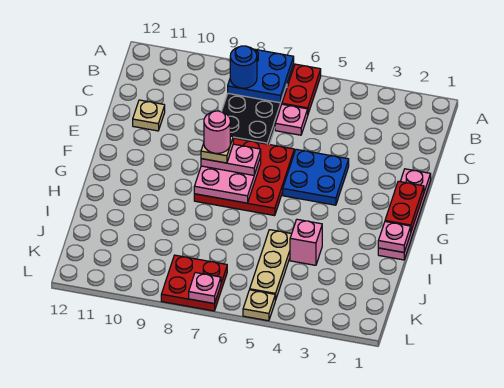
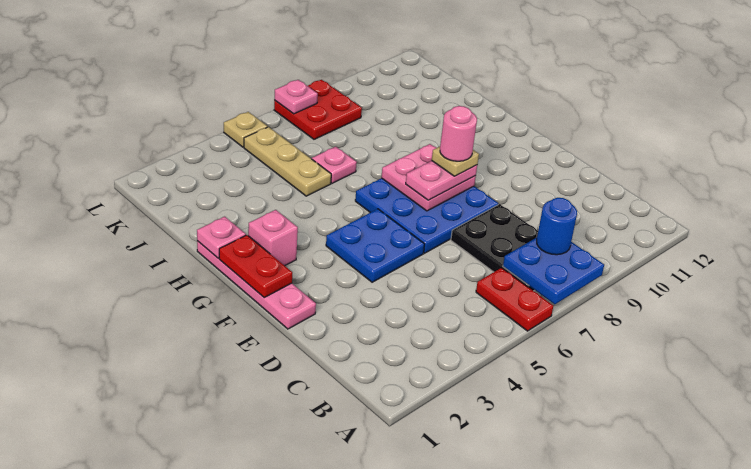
pink plate C6 level 1 -> pink plate I6 level 1
tan plate D11 level 1 -> none
red plate E6:G8 level 1 -> blue plate E6:G8 level 1
pink brick I4 level 1 -> pink brick G2 level 1

